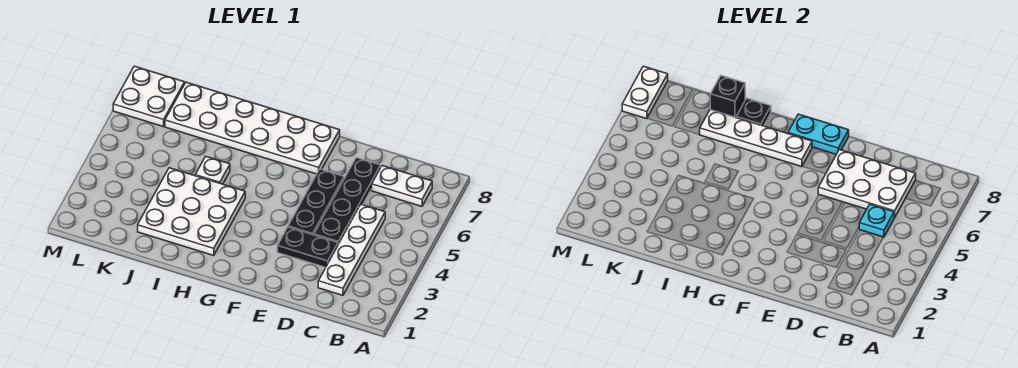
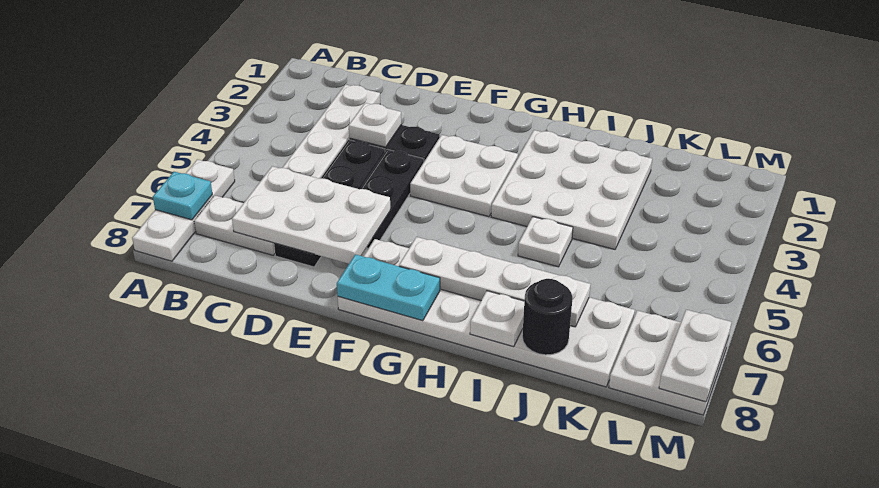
none -> white plate A6:A8 level 1
cyan plate C5 level 2 -> cyan plate A7 level 2
none -> white plate D3 level 2
none -> white plate F3:G4 level 1
black plate I8 level 2 -> white plate I8 level 2
black brick J8 level 2 -> black round brick J8 level 2

